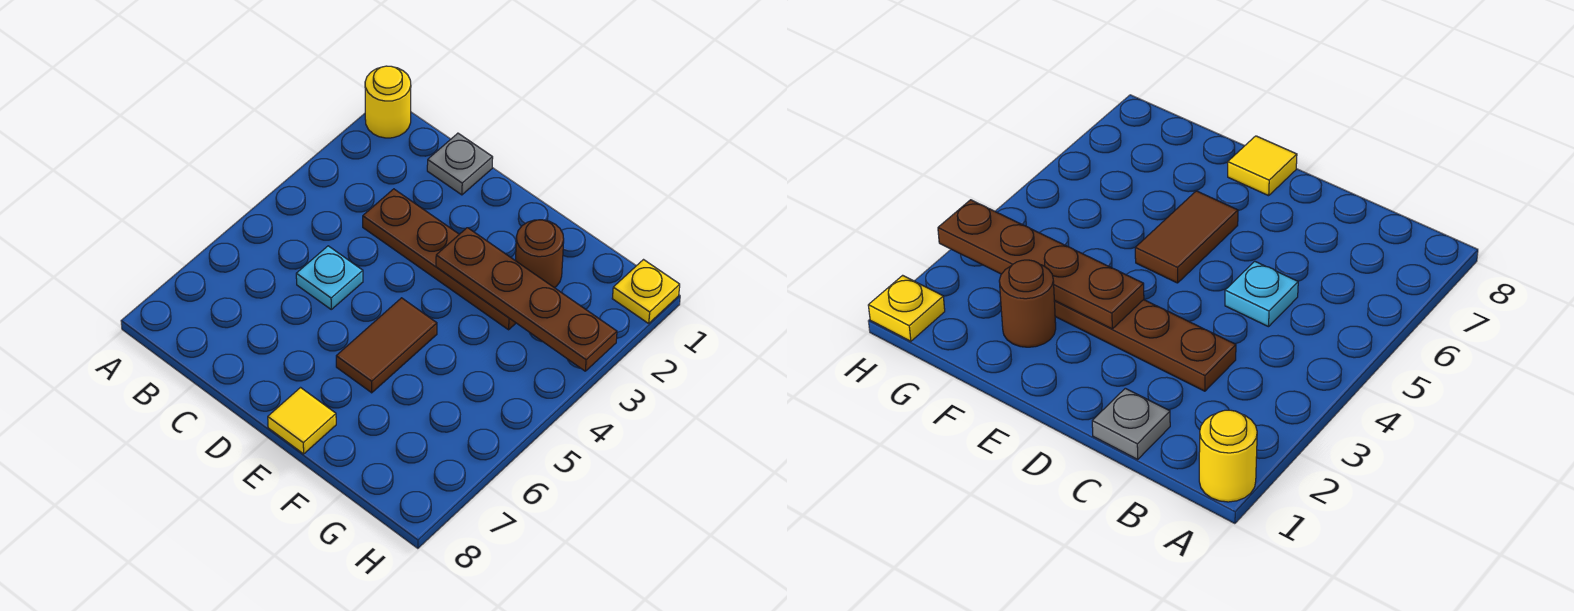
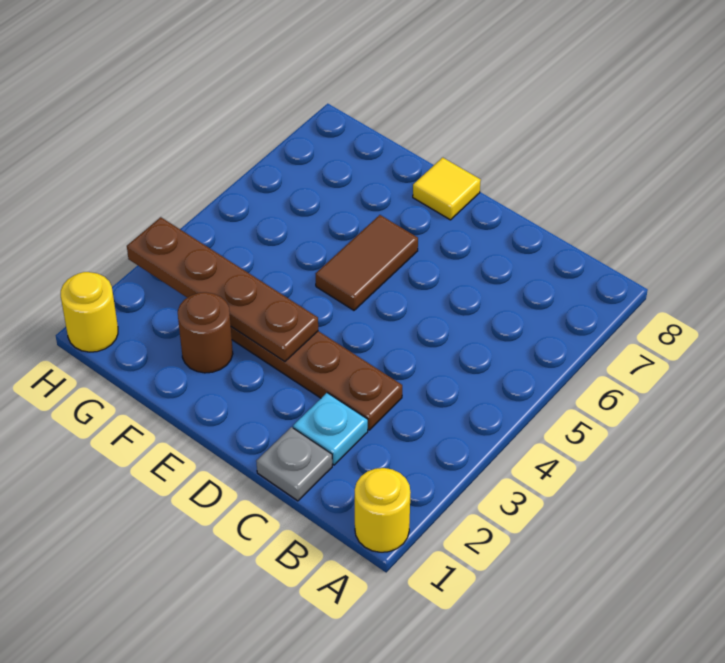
cyan plate C5 level 1 -> cyan plate C2 level 1
yellow plate H1 level 1 -> yellow round brick H1 level 1

